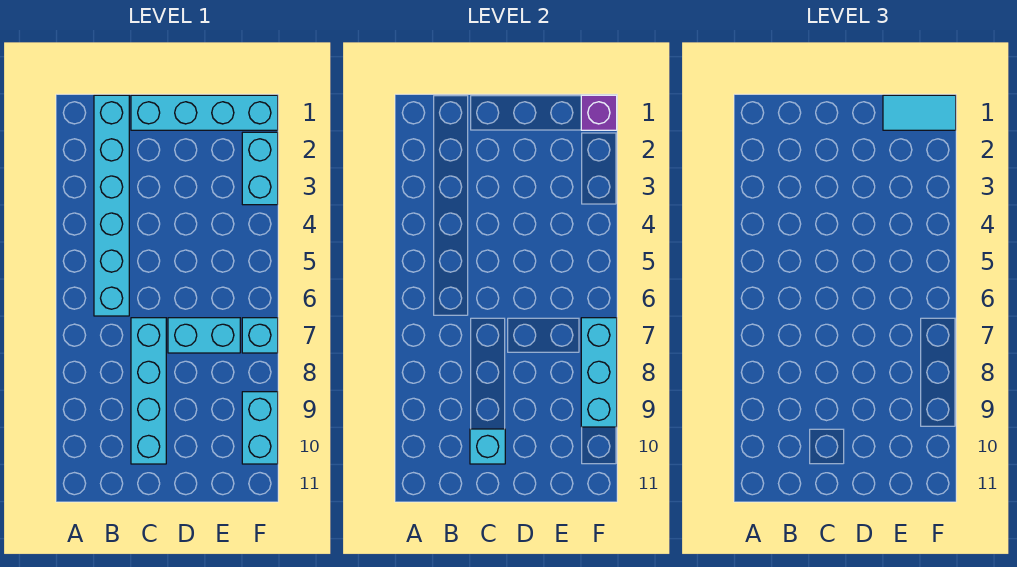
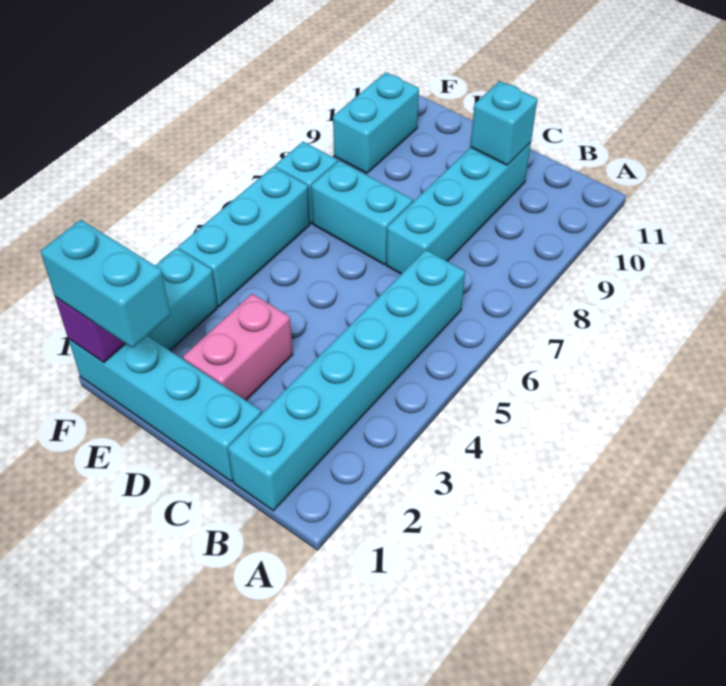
none -> pink brick D2:D3 level 1
cyan tile E1:F1 level 3 -> cyan brick E1:F1 level 3
cyan brick F7:F9 level 2 -> cyan brick F4:F6 level 1

